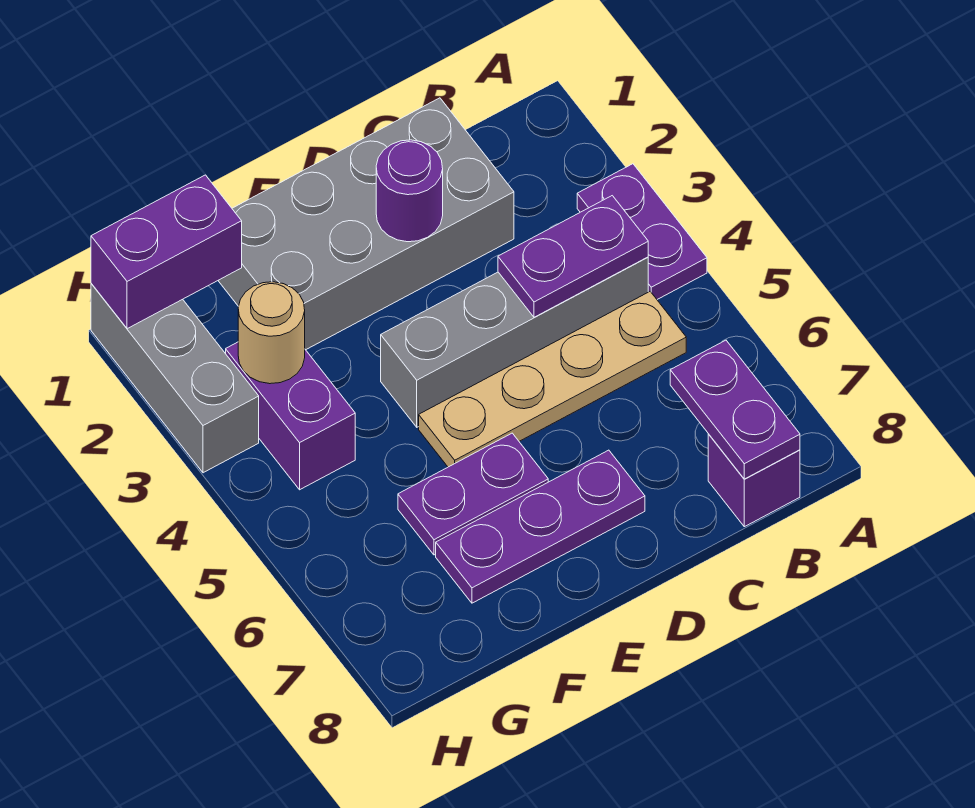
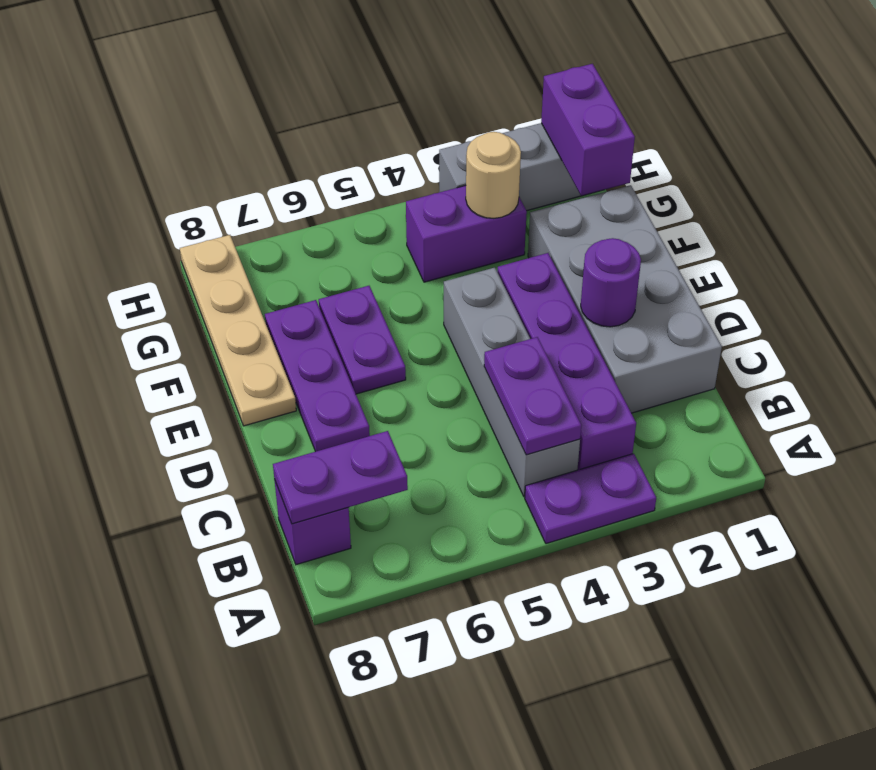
none -> purple brick B3:E3 level 1
tan plate B5:E5 level 1 -> tan plate E8:H8 level 1

